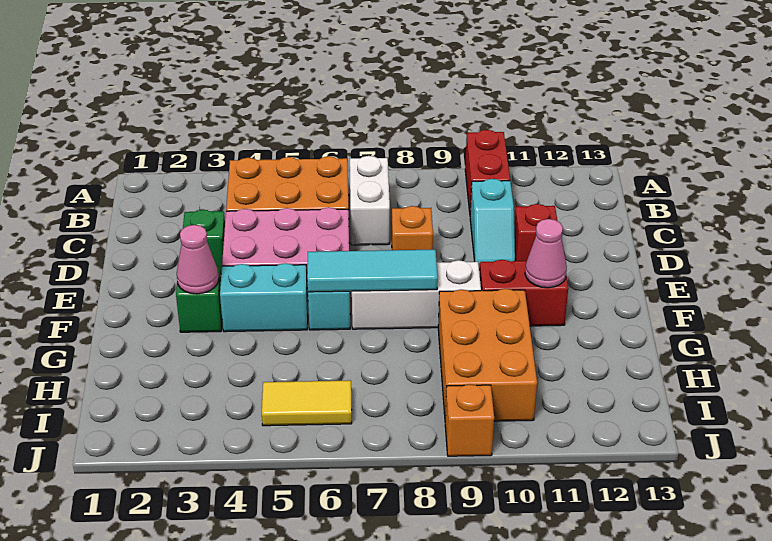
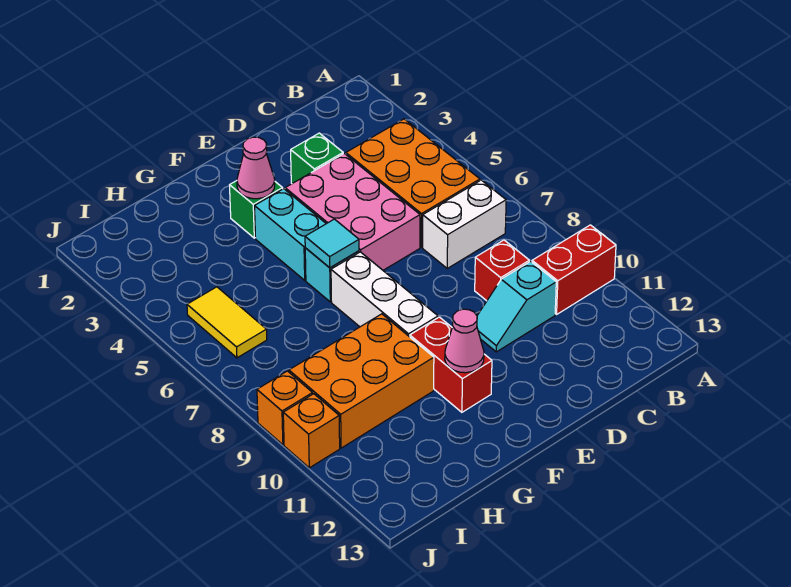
orange brick D8 level 1 -> orange brick J10 level 1
red brick D11 level 1 -> red brick C9 level 1
cyan tile F6:F8 level 2 -> cyan tile F6 level 2

